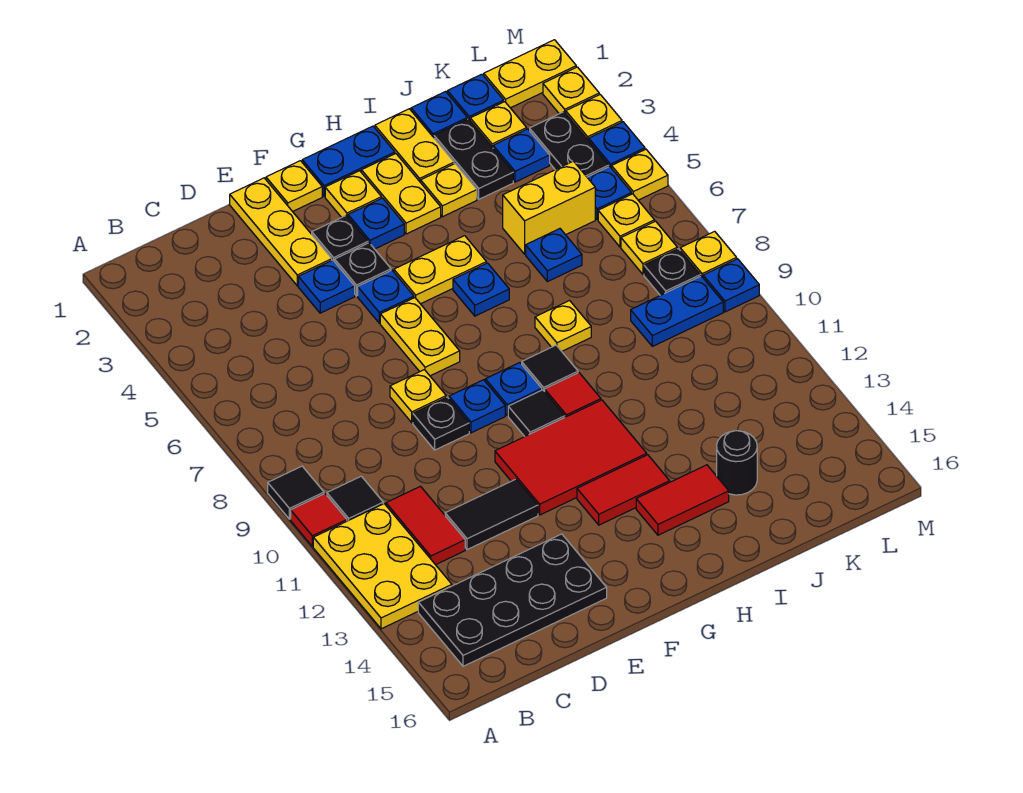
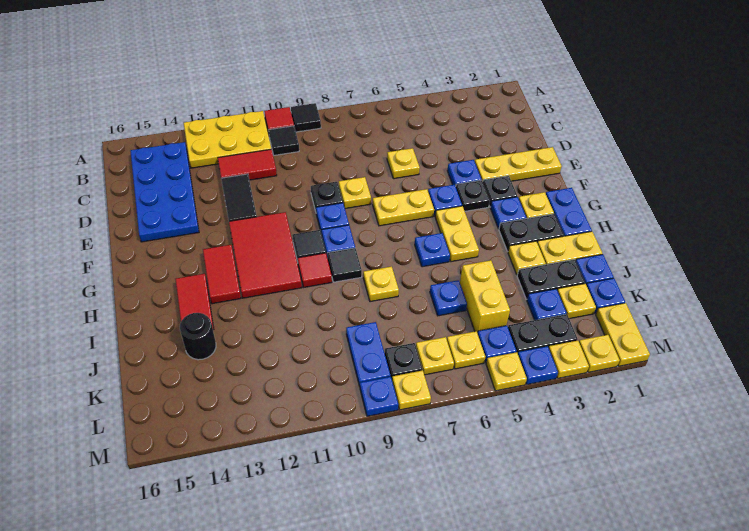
black plate B14:E15 level 1 -> blue plate B14:E15 level 1
yellow plate F1 level 1 -> yellow plate D6 level 1
yellow plate H2:H3 level 1 -> black plate H2:H3 level 1

